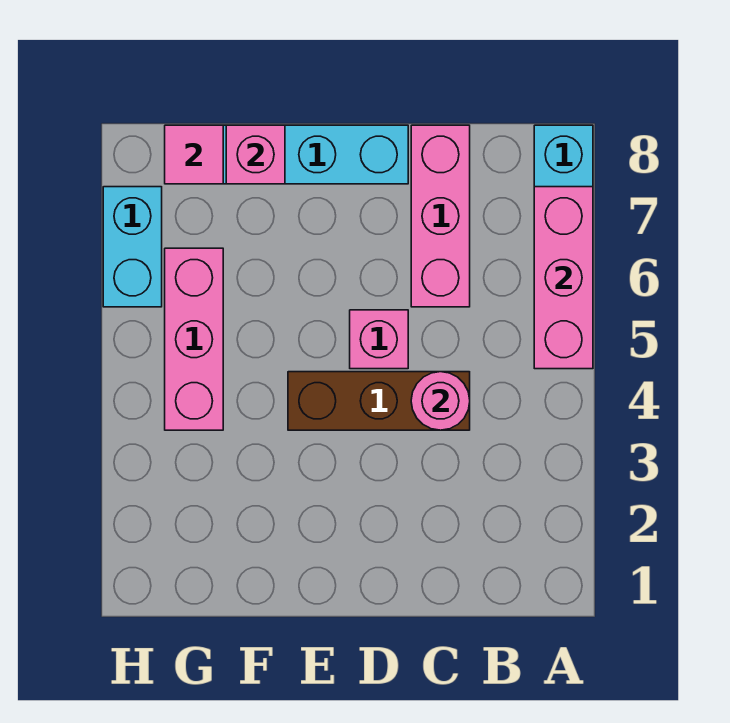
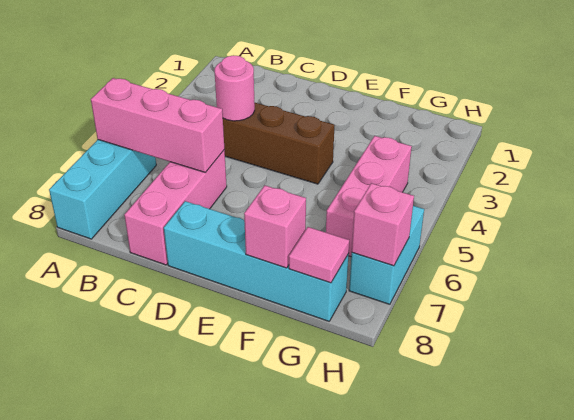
pink brick A5:A7 level 2 -> pink brick A6:C6 level 2
pink brick D5 level 1 -> pink brick H7 level 2

